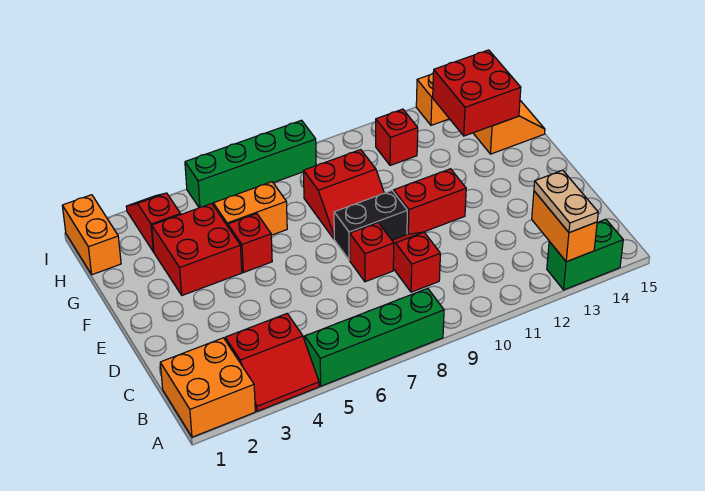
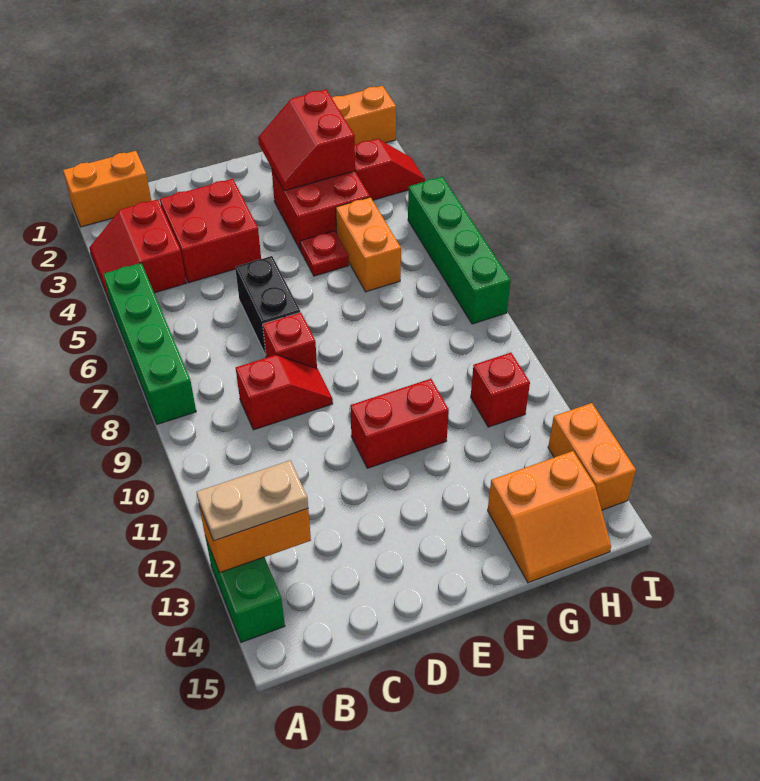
orange brick A1:B2 level 1 -> orange brick A1:B1 level 1
black brick E8:E9 level 1 -> black brick D6:D7 level 1
red brick E10:E11 level 1 -> red brick E11:F11 level 1
red brick F5 level 1 -> red plate F5 level 1
red slope F8:G9 level 1 top G -> red slope F2:G3 level 2 top G
red brick G13:H14 level 2 -> red brick C3:D4 level 1

